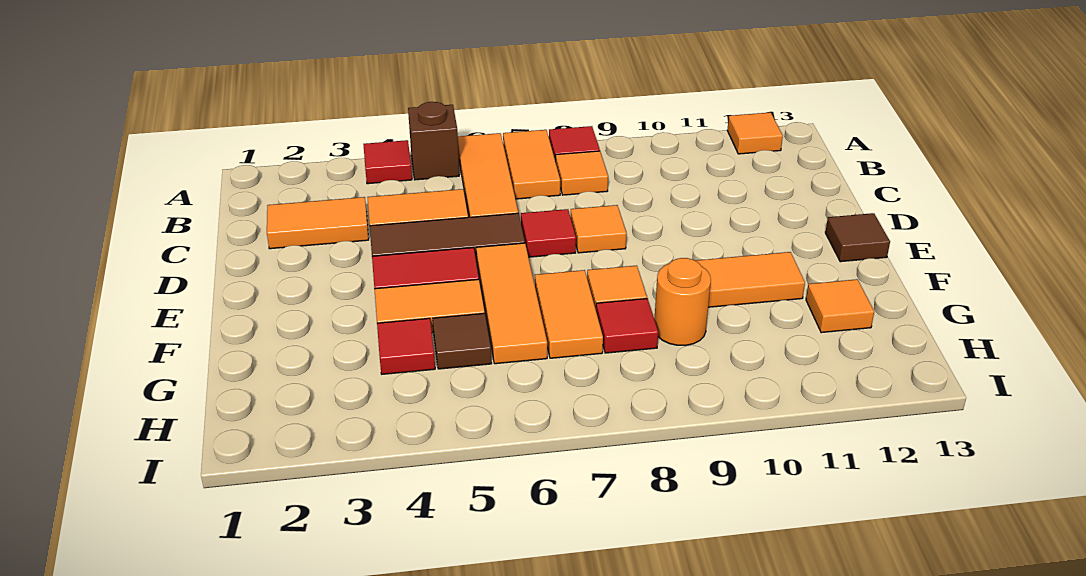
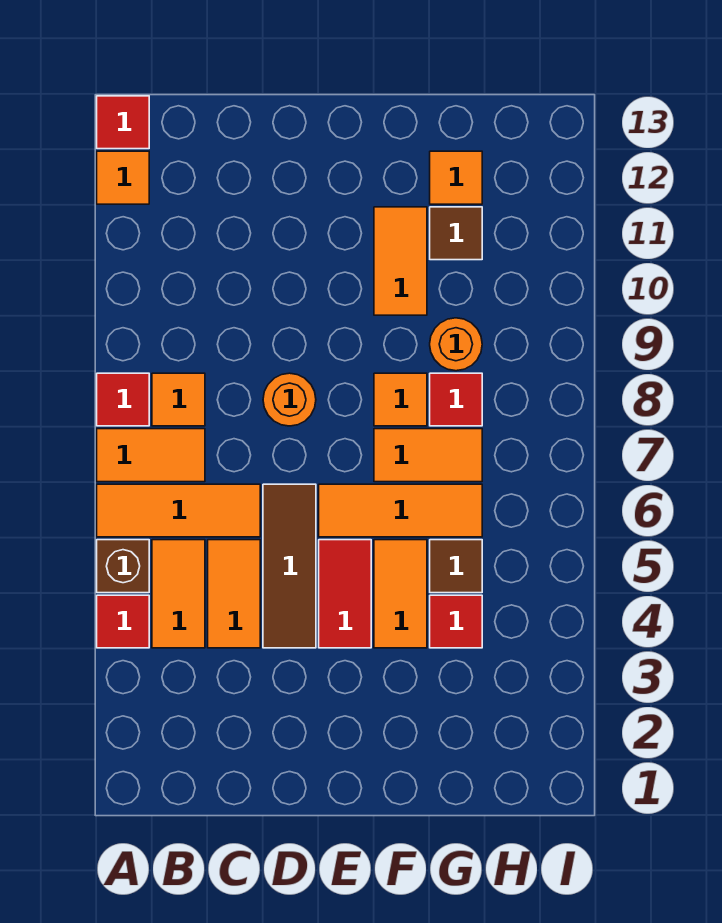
orange tile C2:C3 level 1 -> orange tile B4:B5 level 1
red tile D7 level 1 -> red tile A13 level 1
orange tile D8 level 1 -> orange round brick D8 level 1
brown tile E13 level 1 -> brown tile G11 level 1

